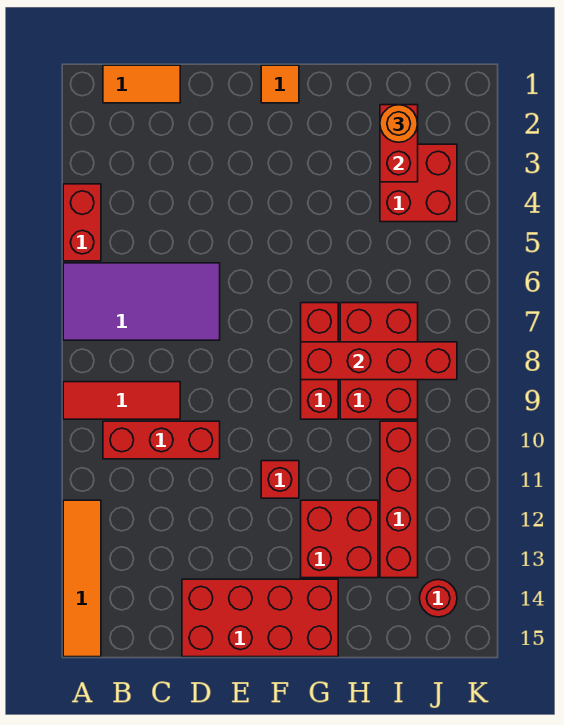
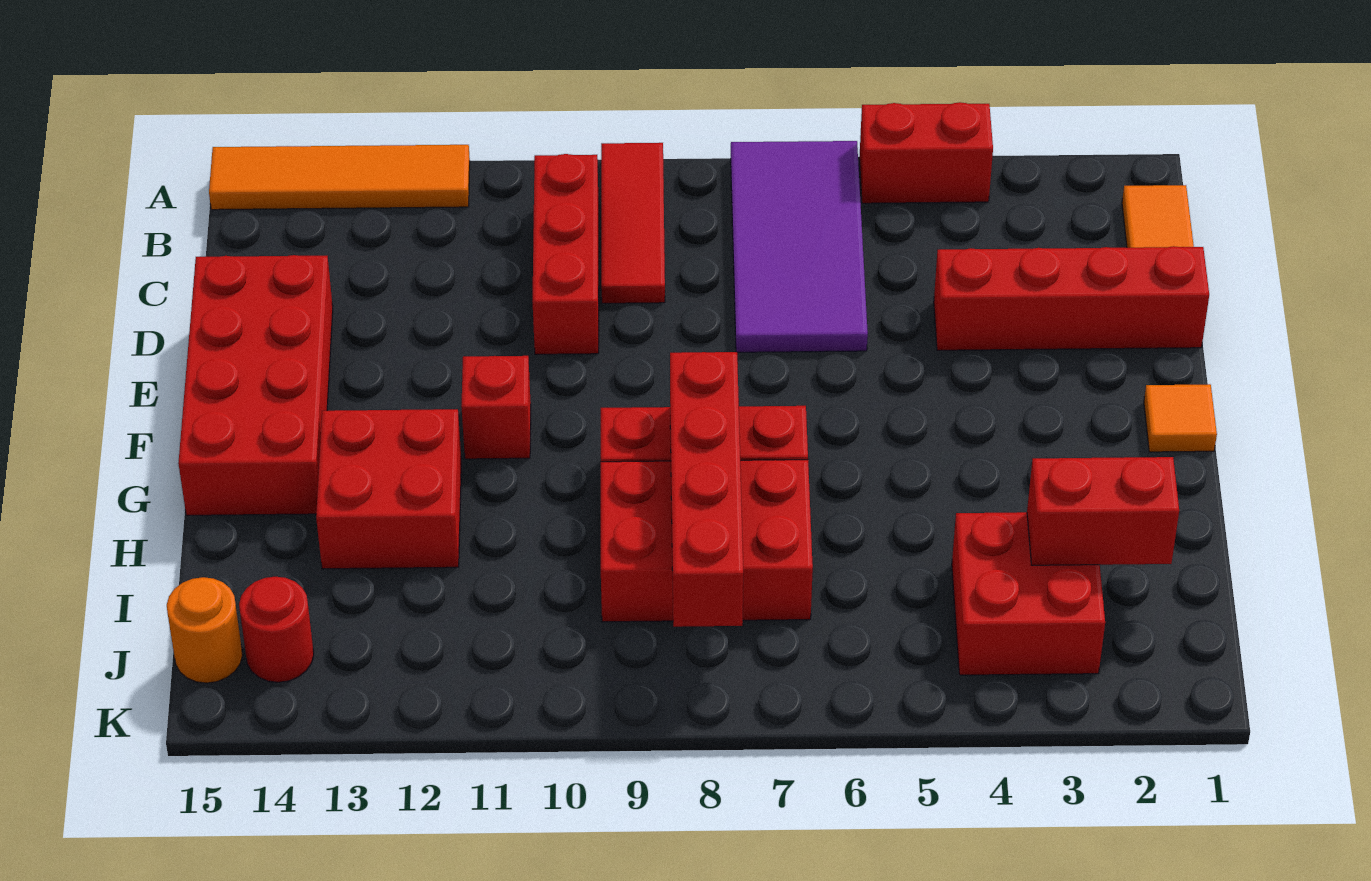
orange round brick I2 level 3 -> orange round brick J15 level 1
red brick I10:I13 level 1 -> red brick D1:D4 level 1

